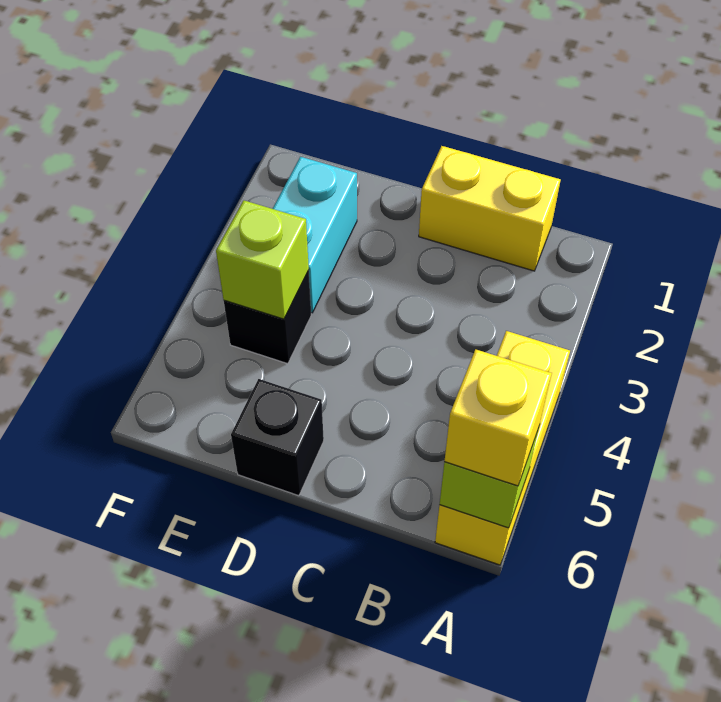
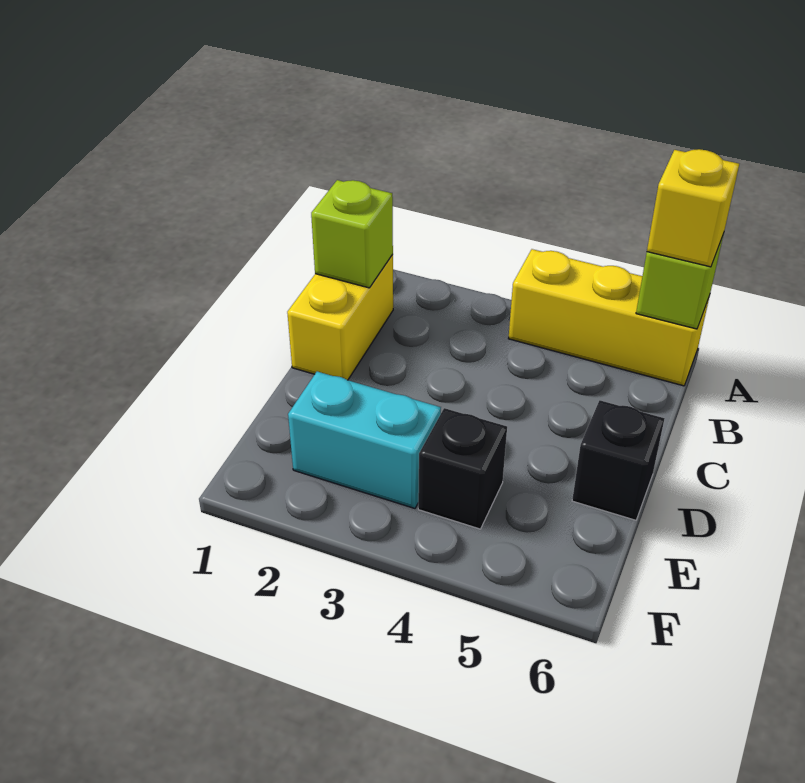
lime brick E4 level 2 -> lime brick B1 level 2

